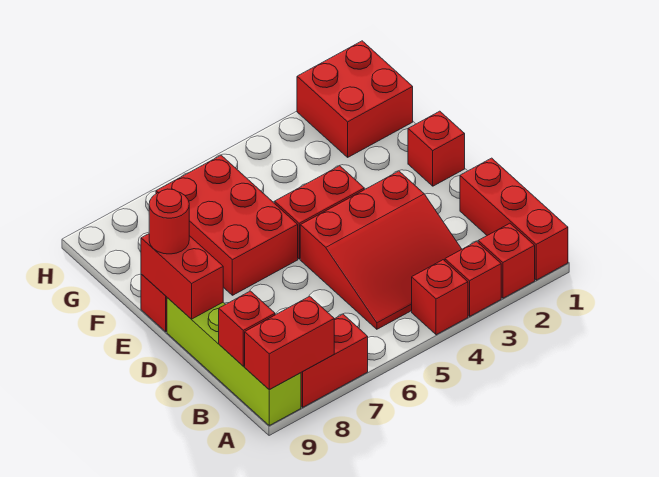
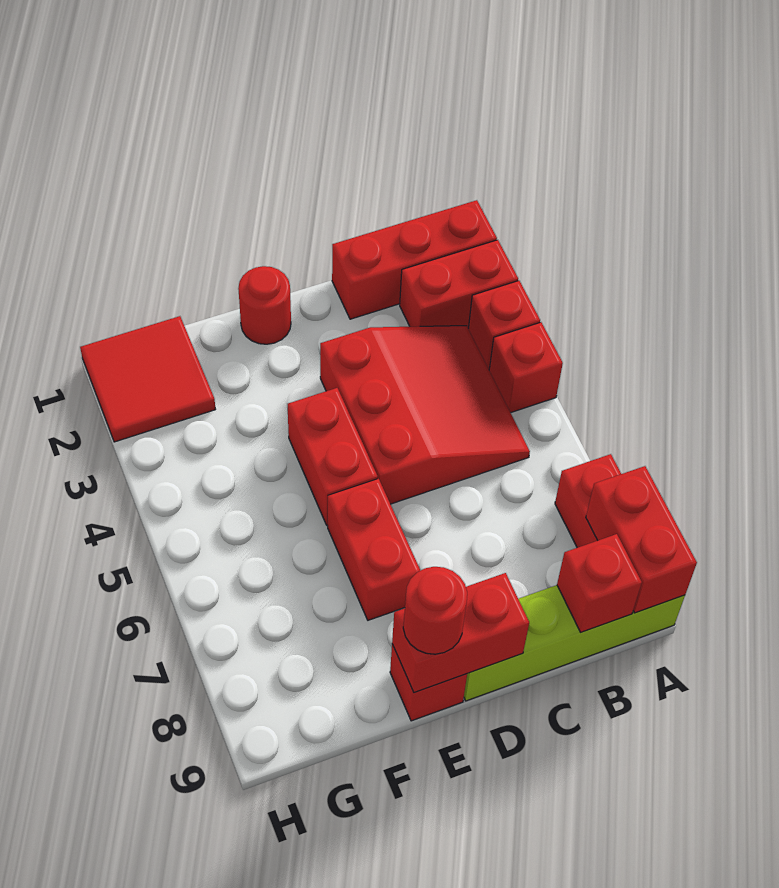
red brick A2 level 1 -> red brick A2:B2 level 1
red brick E1 level 1 -> red round brick E1 level 1
red brick E6:G7 level 1 -> red brick E6:E7 level 1
red brick G1:H2 level 1 -> red tile G1:H2 level 1

